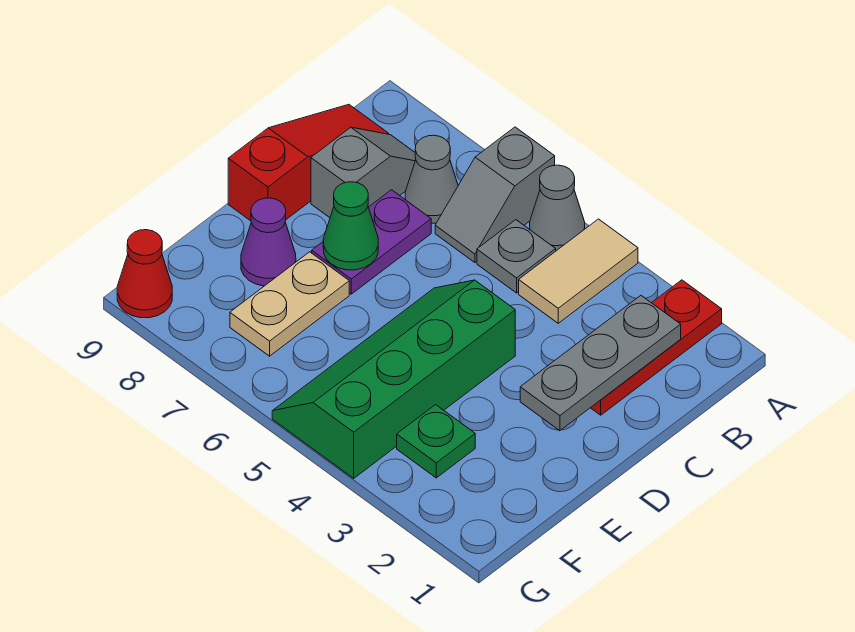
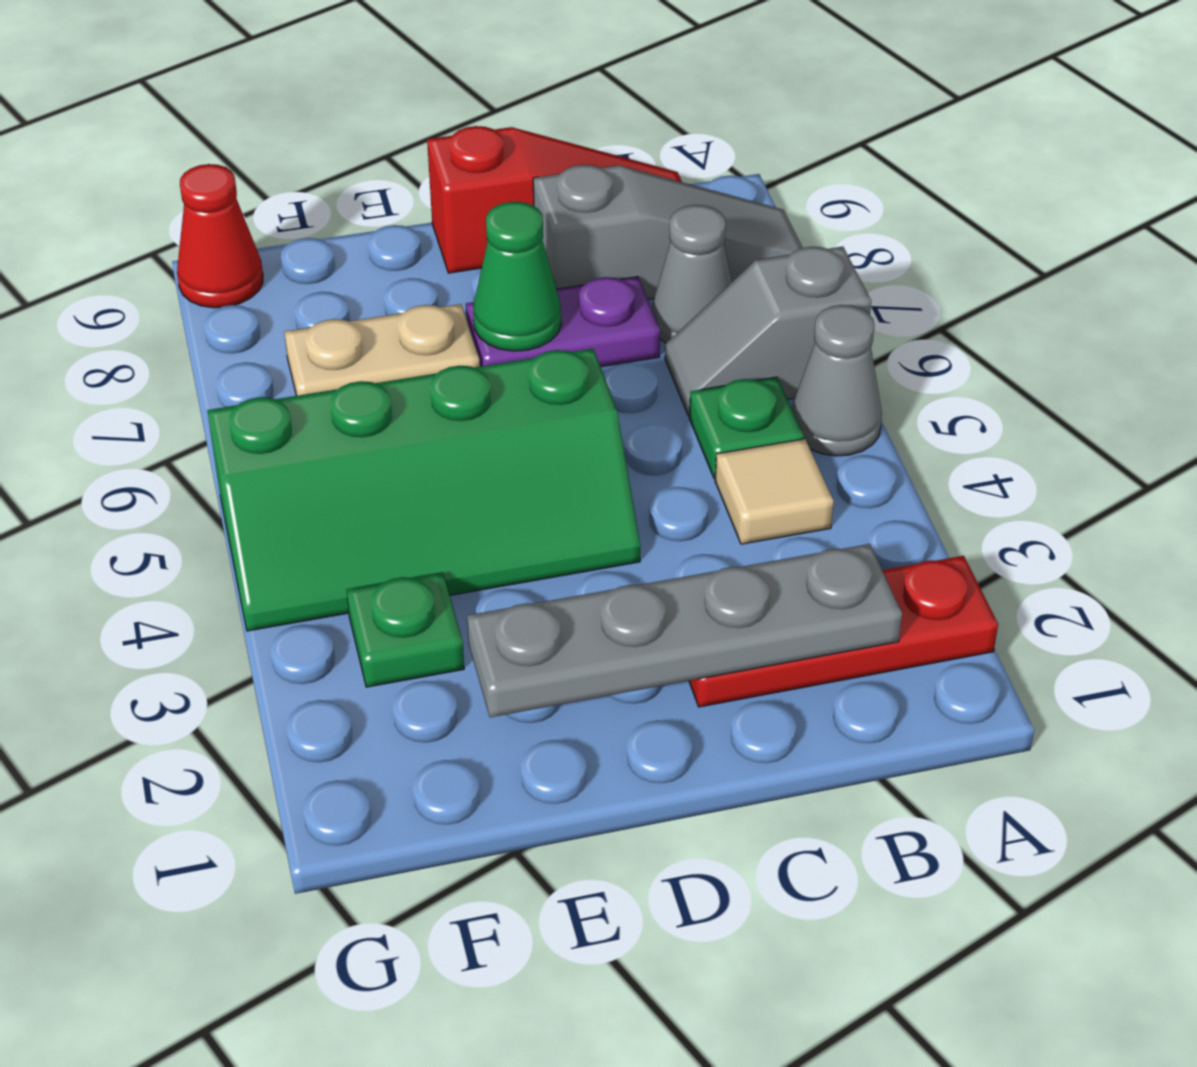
tan tile A4:B4 level 1 -> tan tile B4 level 1
grey plate B2:D2 level 2 -> grey plate B2:E2 level 2
grey plate B5 level 1 -> green plate B5 level 1
grey slope B8:C8 level 1 top C -> grey slope A8:C8 level 1 top C
green slope D4:G5 level 1 top 4 -> green slope D4:G5 level 1 top 5
purple cone E8 level 1 -> none

